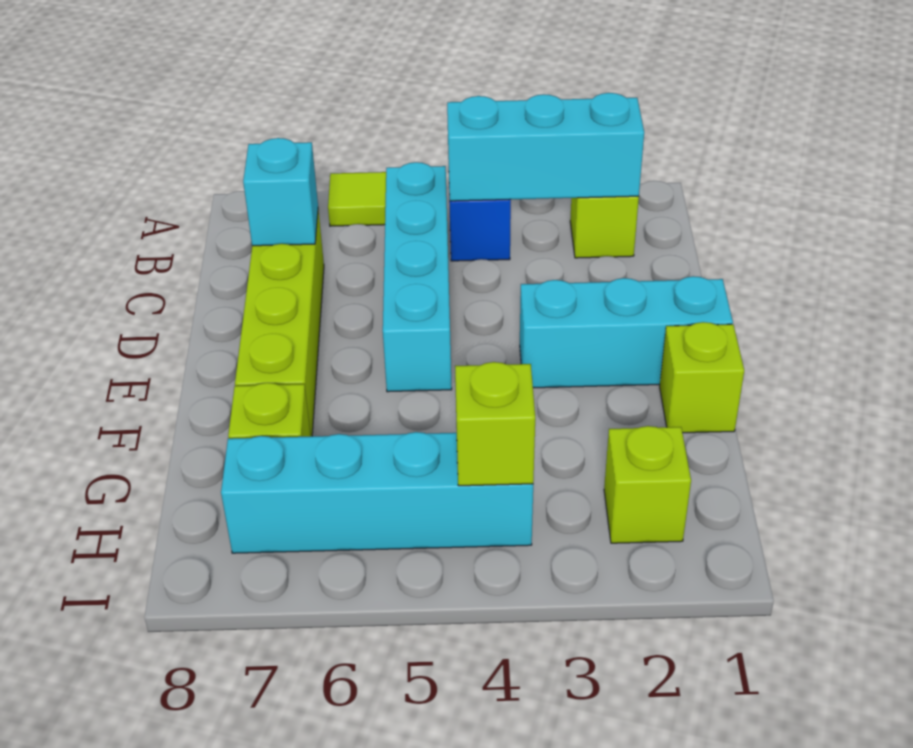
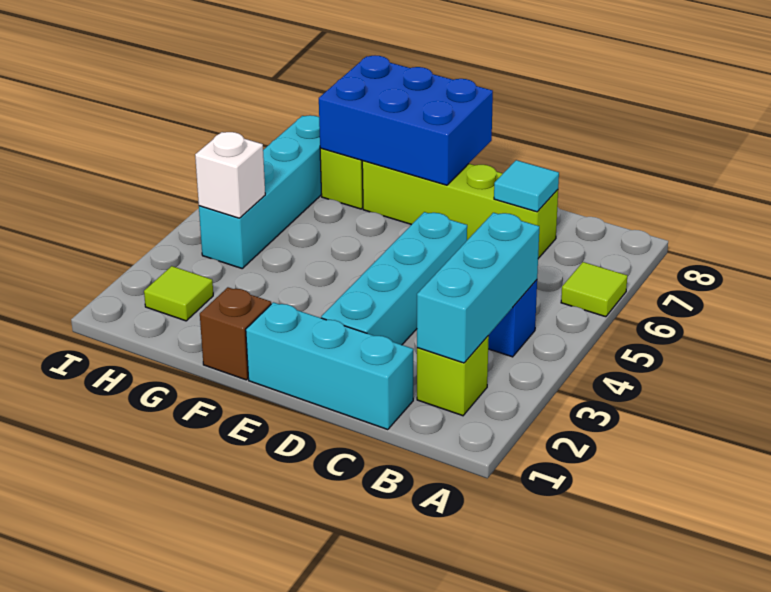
cyan brick B5:E5 level 1 -> cyan brick D2:D5 level 1
cyan brick C7 level 2 -> cyan tile C7 level 2
cyan brick E1:E3 level 1 -> cyan brick C1:E1 level 1
none -> blue brick E7:G8 level 2
lime brick F1 level 1 -> brown brick F1 level 1
lime brick H2 level 1 -> lime tile H2 level 1
lime brick H4 level 2 -> white brick H4 level 2

